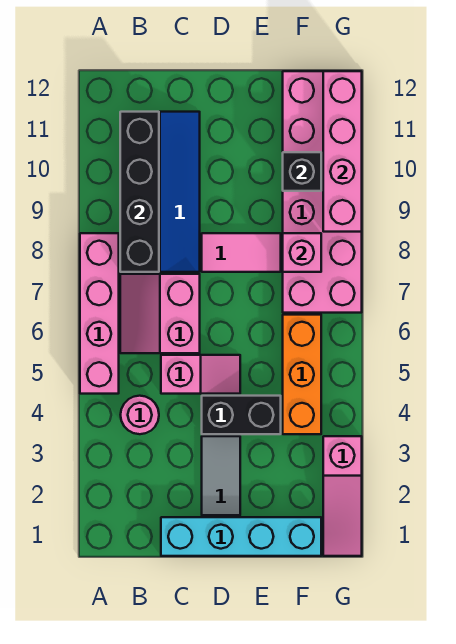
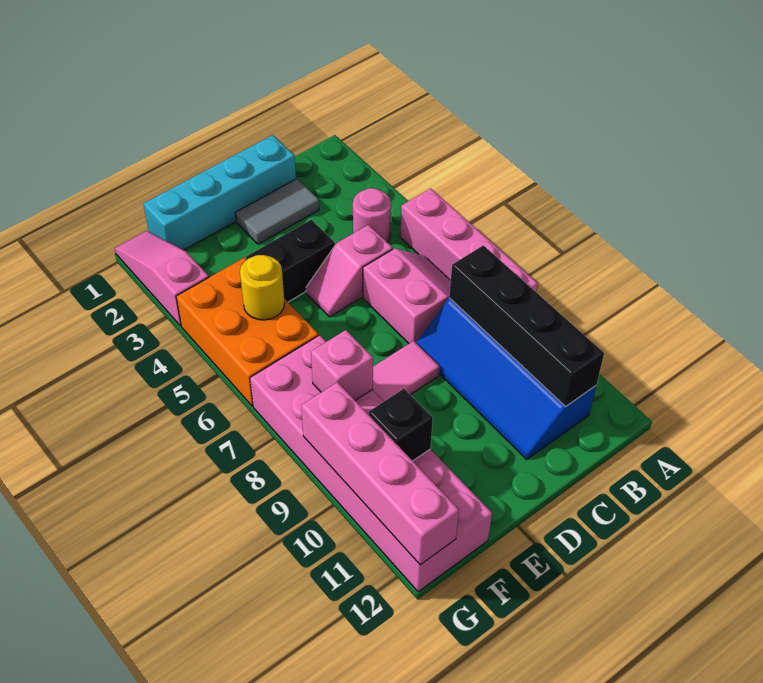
grey tile D2:D3 level 1 -> grey tile C2:D2 level 1
orange brick F4:F6 level 1 -> orange brick F4:G6 level 1
none -> yellow round brick F5 level 2

